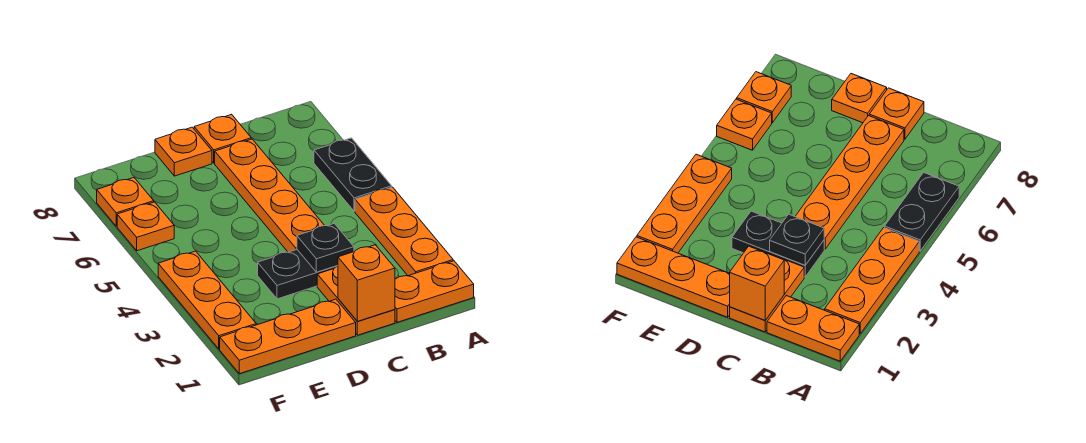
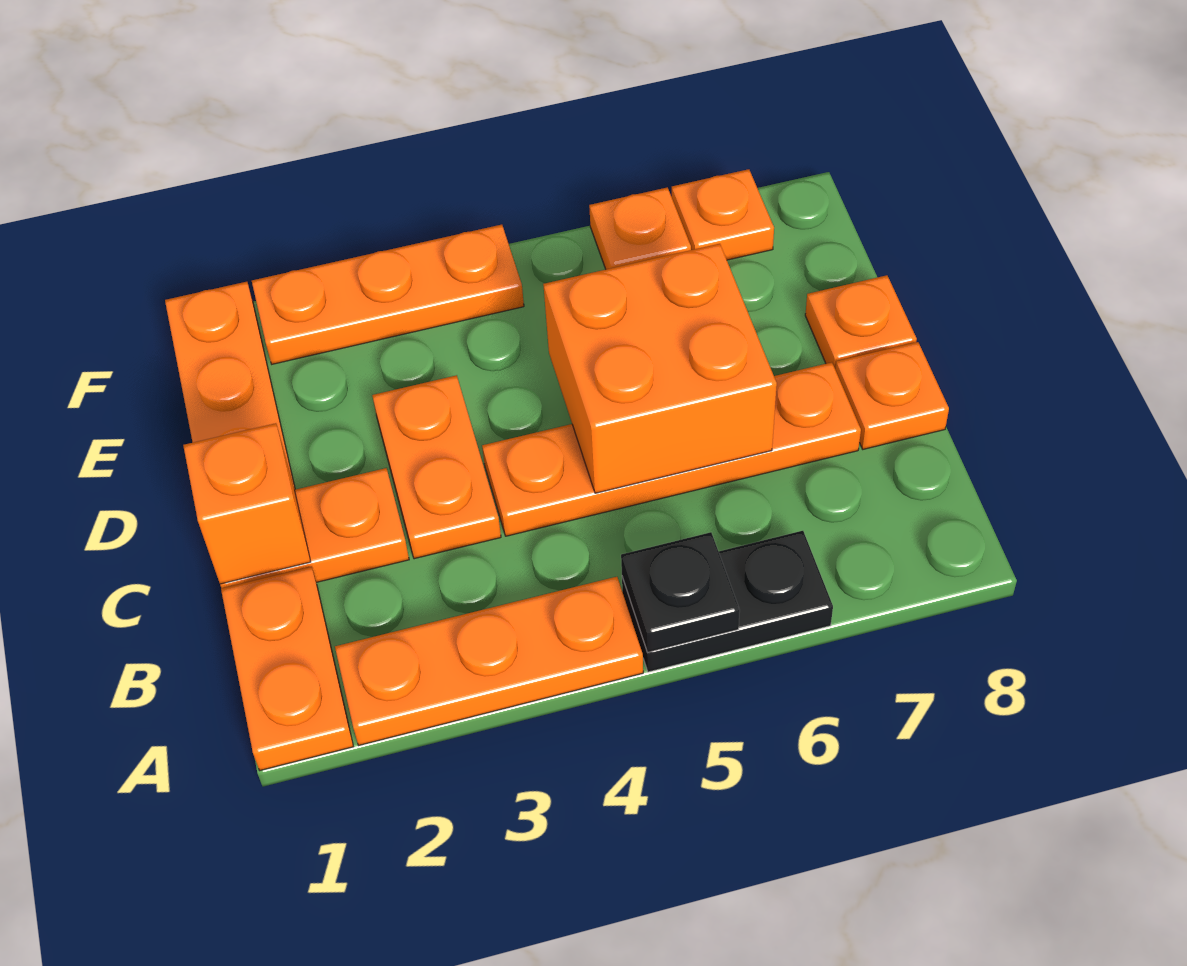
black plate C3:D3 level 1 -> orange plate C3:D3 level 1
black plate C3 level 2 -> black plate A5 level 2
none -> orange brick C5:D6 level 2

